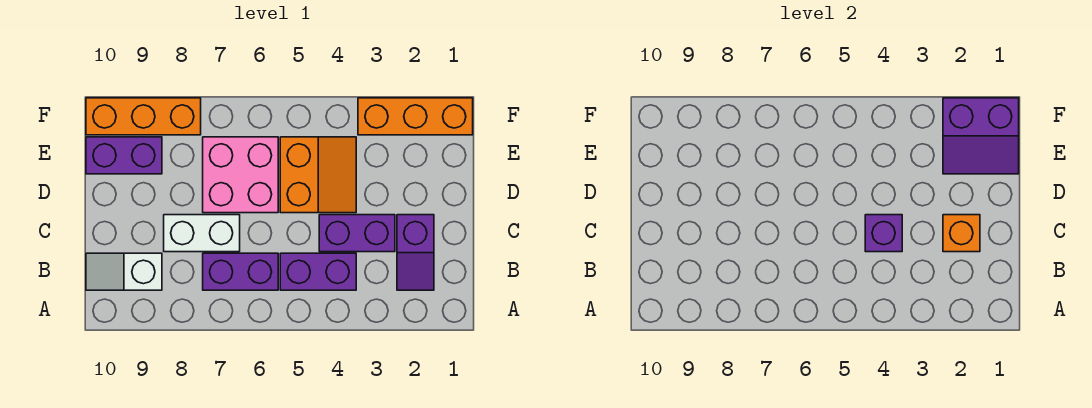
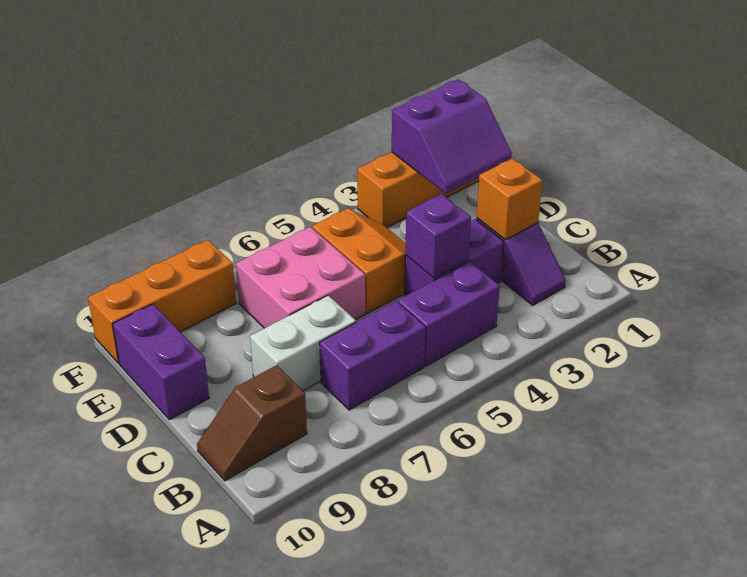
white slope B9:B10 level 1 top 9 -> brown slope B9:B10 level 1 top 9
purple brick E9:E10 level 1 -> purple brick D10:E10 level 1

